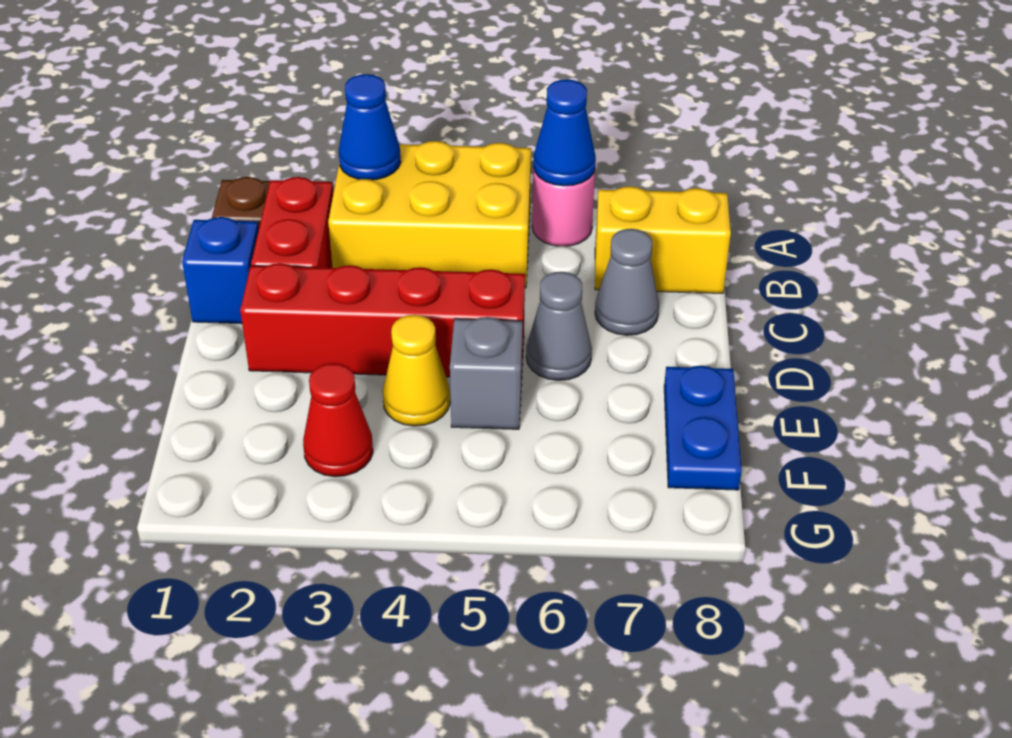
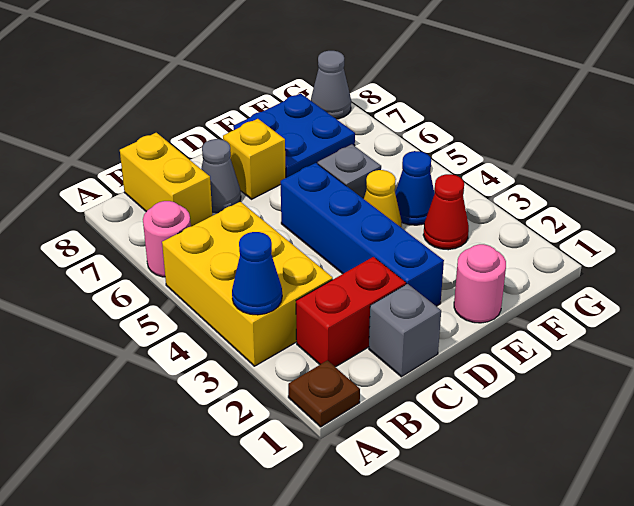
blue cone A6 level 2 -> blue cone F4 level 1
blue brick C1 level 1 -> grey brick C1 level 1
red brick D2:D5 level 1 -> blue brick D2:D5 level 1
grey cone D6 level 1 -> grey cone G8 level 1
none -> yellow brick D7 level 1
none -> pink round brick E1 level 1
blue plate E8:F8 level 1 -> blue plate E7:F8 level 1

